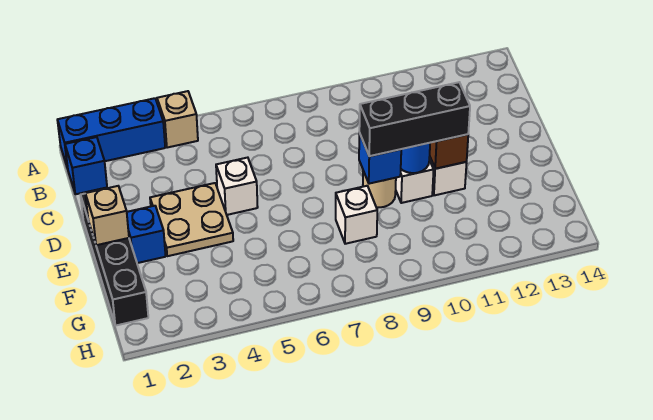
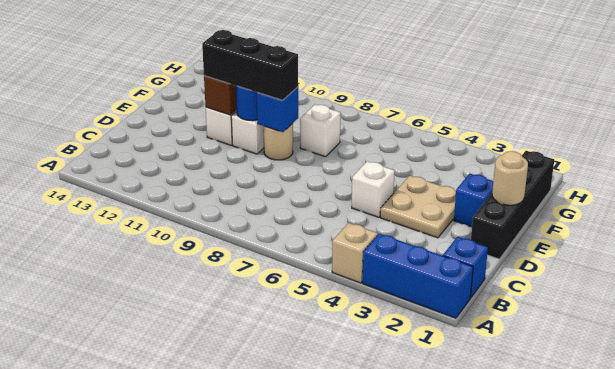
tan brick E1 level 2 -> tan round brick E1 level 2

